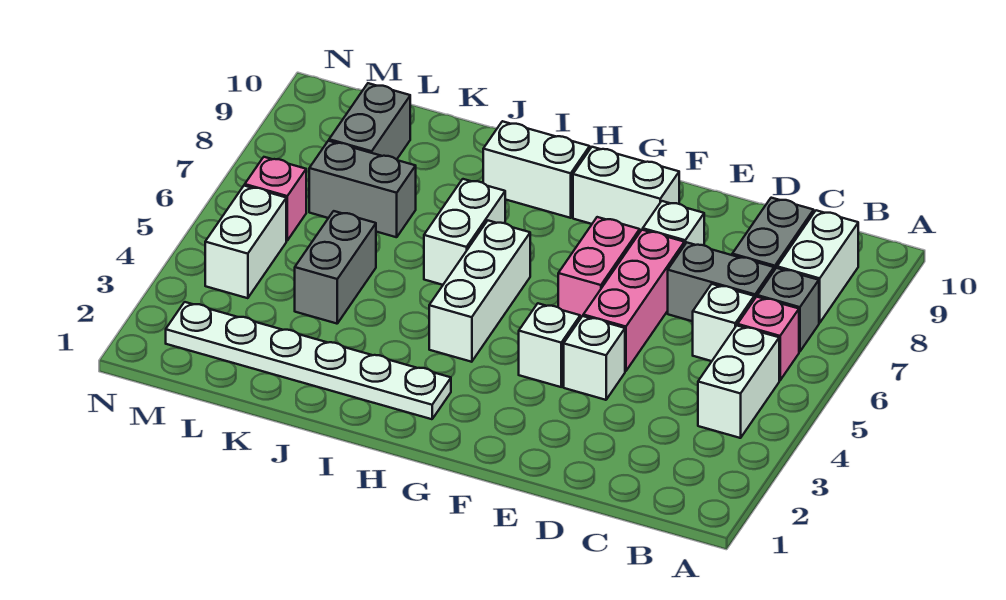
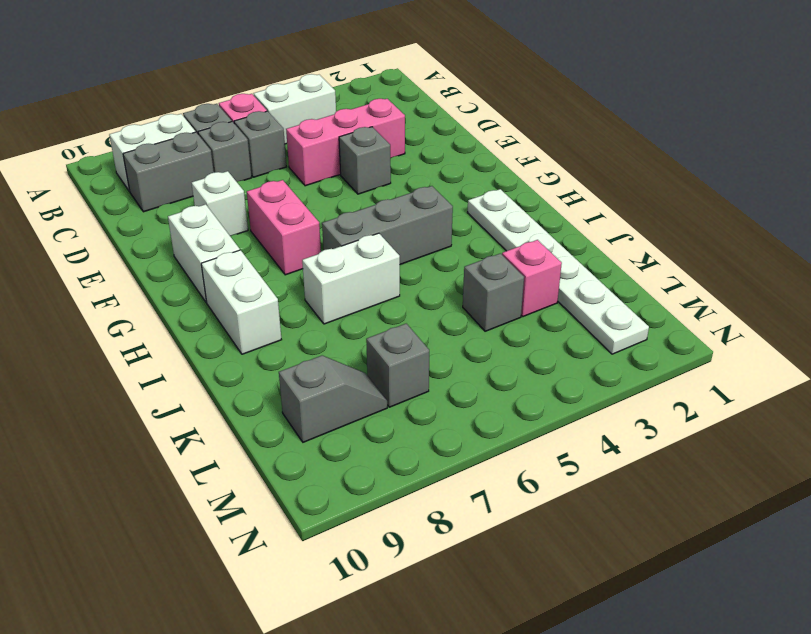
white brick C6 level 1 -> grey brick C6 level 1
grey brick C7:D7 level 1 -> grey brick C7 level 1
white brick E4 level 1 -> grey brick E4 level 1
pink brick E5:E7 level 1 -> pink brick D3:D5 level 1
white brick F4 level 1 -> none
pink brick F6:F7 level 1 -> pink brick F7:G7 level 1
white brick H4:H6 level 1 -> grey brick H4:H6 level 1
grey brick K4:K5 level 1 -> grey brick K4 level 1
grey brick K7:L7 level 1 -> grey brick L7 level 1
grey brick L8:L9 level 1 -> grey slope L8:L9 level 1 top 9
white brick M4:M5 level 1 -> none
pink brick M6 level 1 -> pink brick K3 level 1

